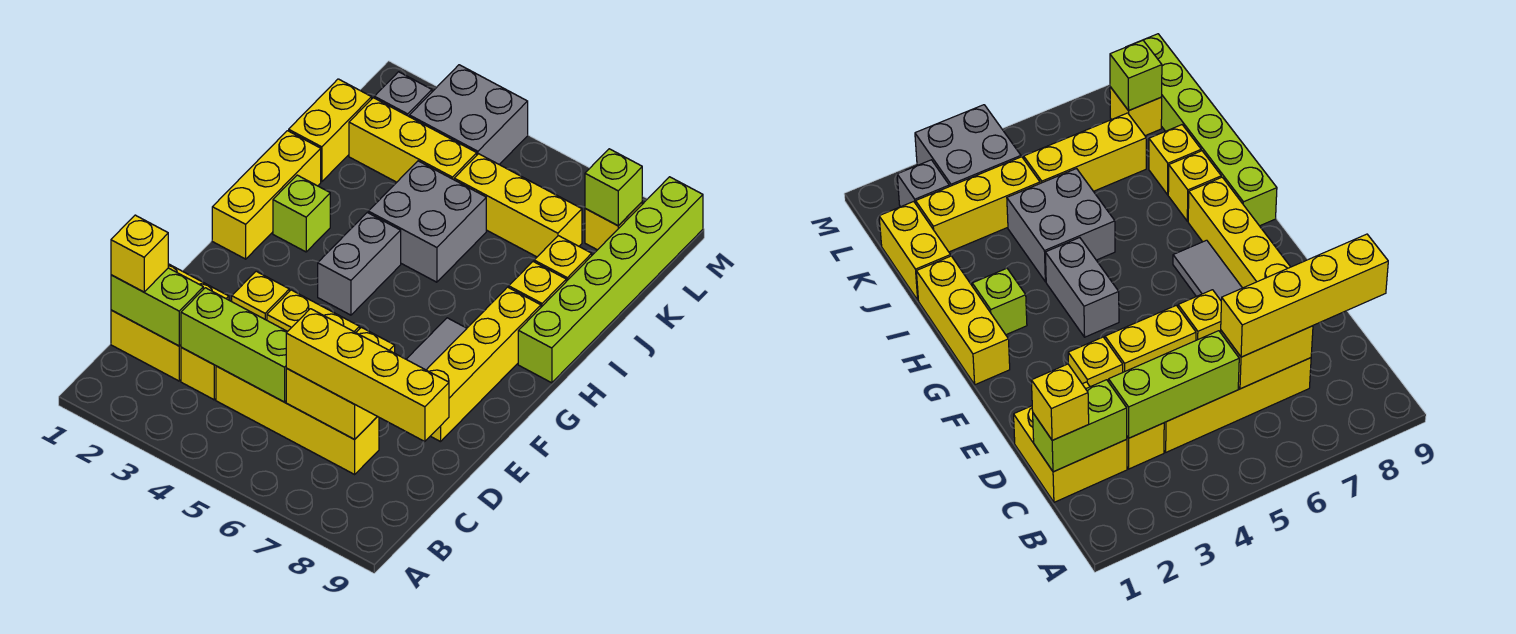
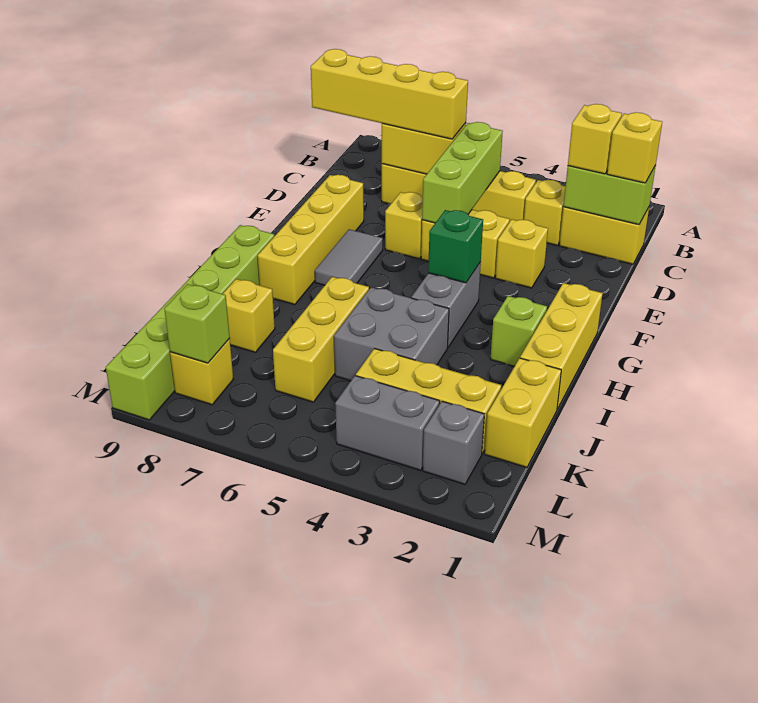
yellow brick C1:D2 level 1 -> yellow brick C1:C2 level 1
lime brick C3:C5 level 2 -> lime brick C5:E5 level 2
none -> green brick G4 level 2
yellow brick I8 level 1 -> yellow brick C2 level 3
yellow brick K5:K7 level 1 -> yellow brick I6:K6 level 1
grey brick L3:M4 level 1 -> grey brick L3:L4 level 1

